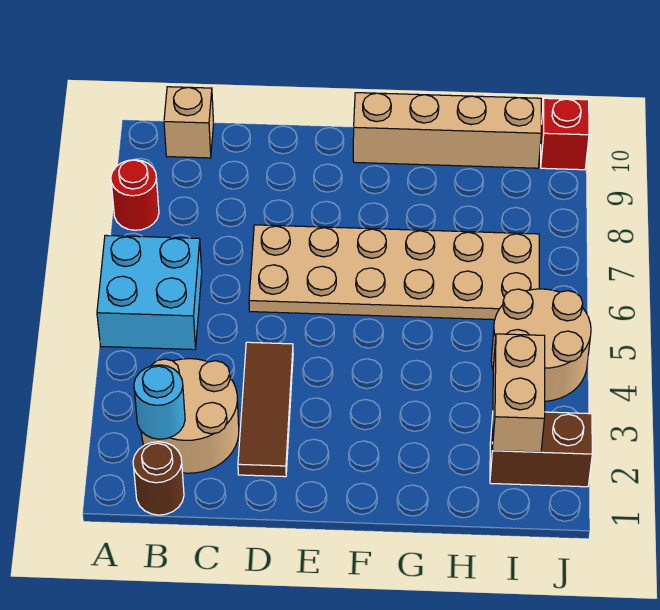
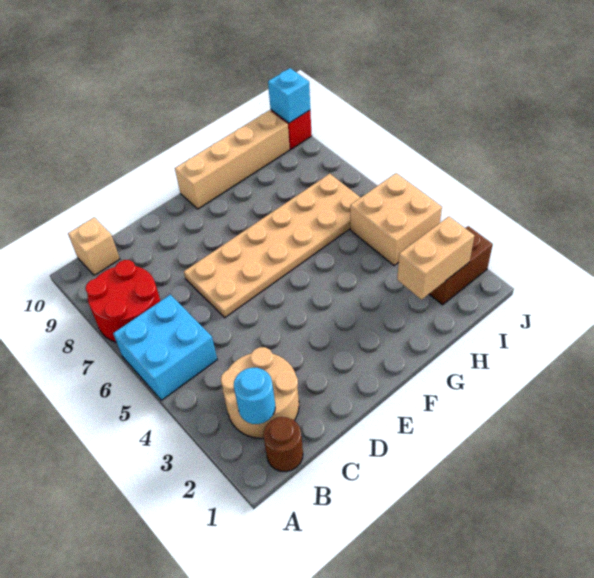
red round brick A8 level 1 -> red round brick A7:B8 level 1
brown tile D2:D4 level 1 -> none
tan brick I2:I3 level 2 -> tan brick H2:I2 level 2
tan round brick I4:J5 level 1 -> tan brick I4:J5 level 1
none -> cyan brick J10 level 2

